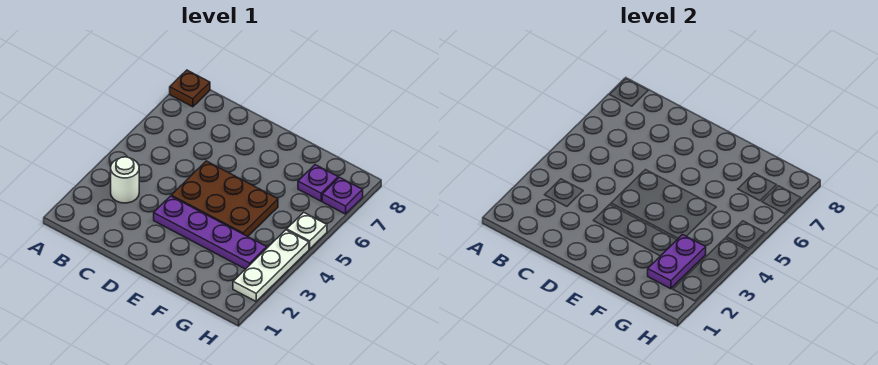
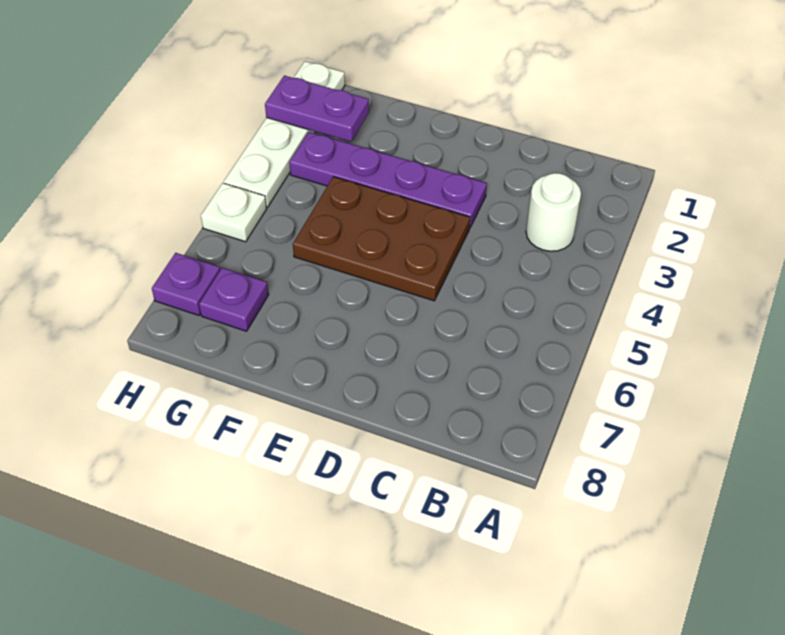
brown plate A8 level 1 -> none
purple plate G2:G3 level 2 -> purple plate G2:H2 level 2
white plate H2:H4 level 1 -> white plate H1:H4 level 1

